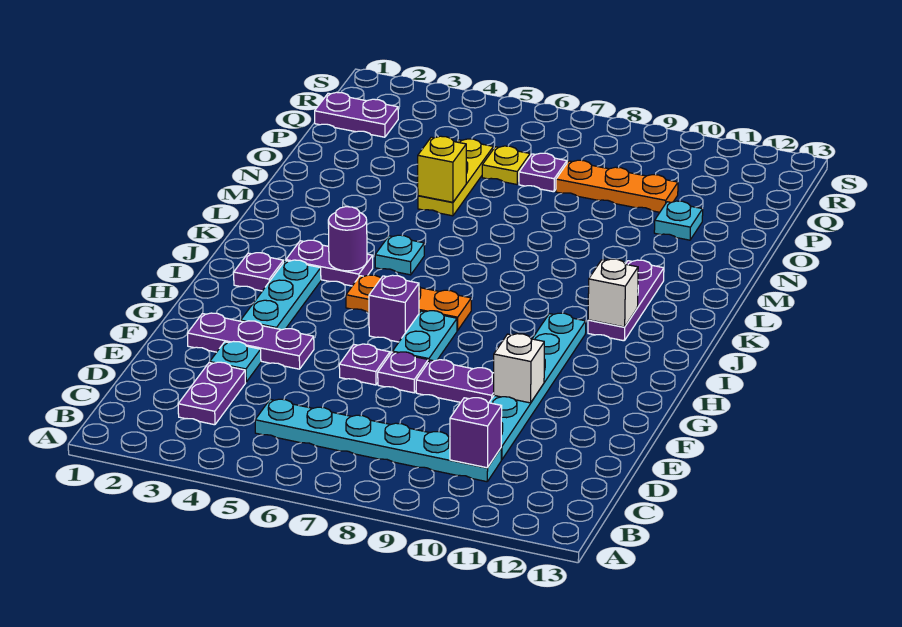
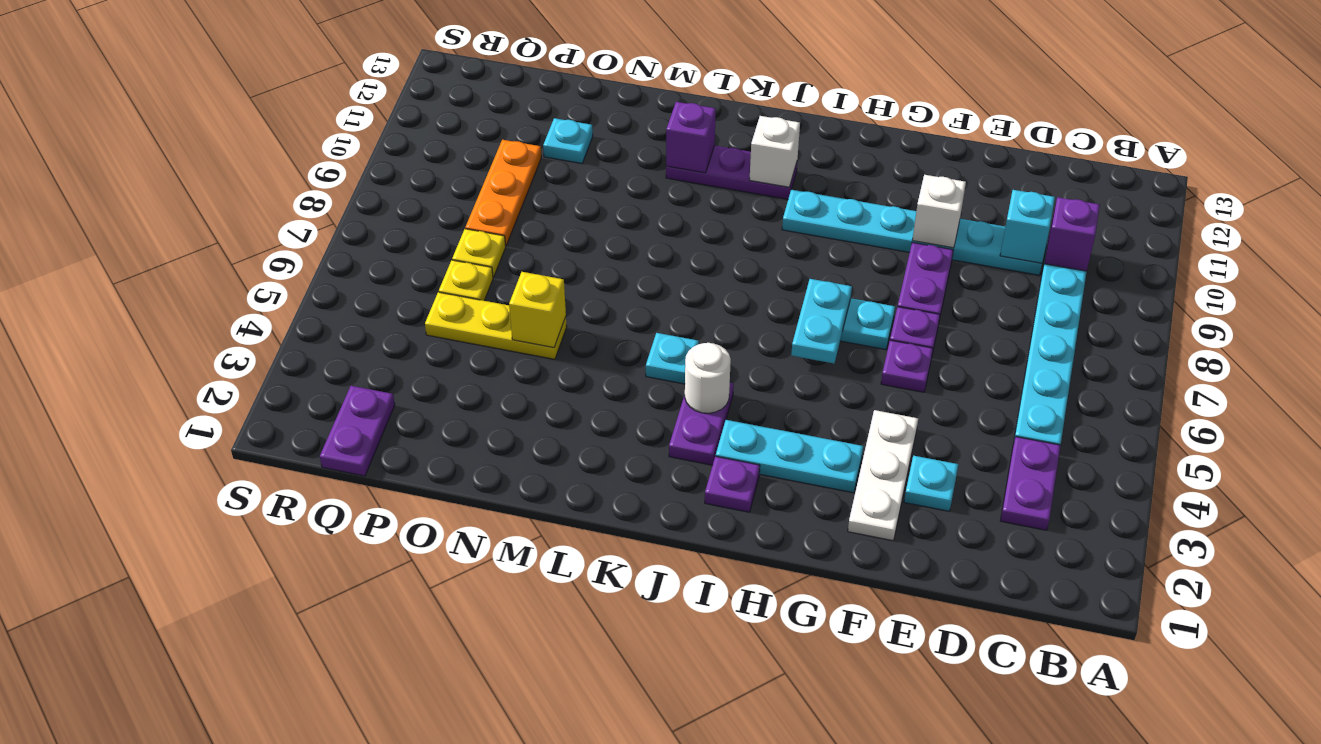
purple plate C3:D3 level 1 -> purple plate C3:C4 level 1
none -> cyan brick D10 level 2
purple plate F2:F4 level 1 -> white plate F2:F4 level 1
purple brick H6 level 1 -> purple brick L11 level 2
none -> cyan plate H6:H7 level 2
orange plate I5:I7 level 1 -> none
purple round brick J4 level 2 -> white round brick J4 level 2
purple plate P7 level 1 -> yellow plate P7 level 1

